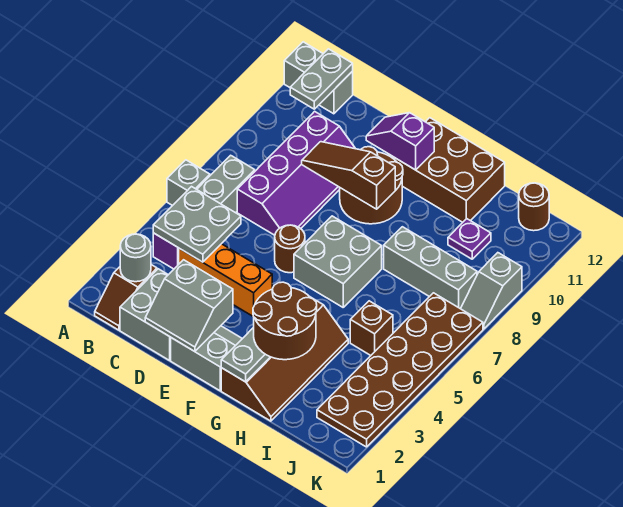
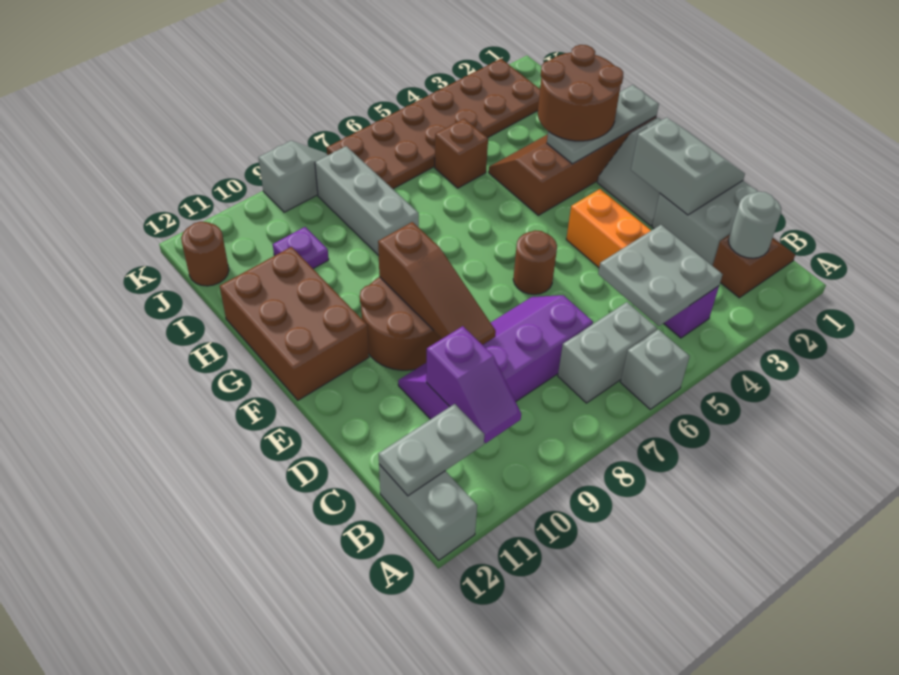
purple slope E11:F11 level 2 top F -> purple slope B10:C10 level 2 top C
grey brick F6:G7 level 1 -> none

